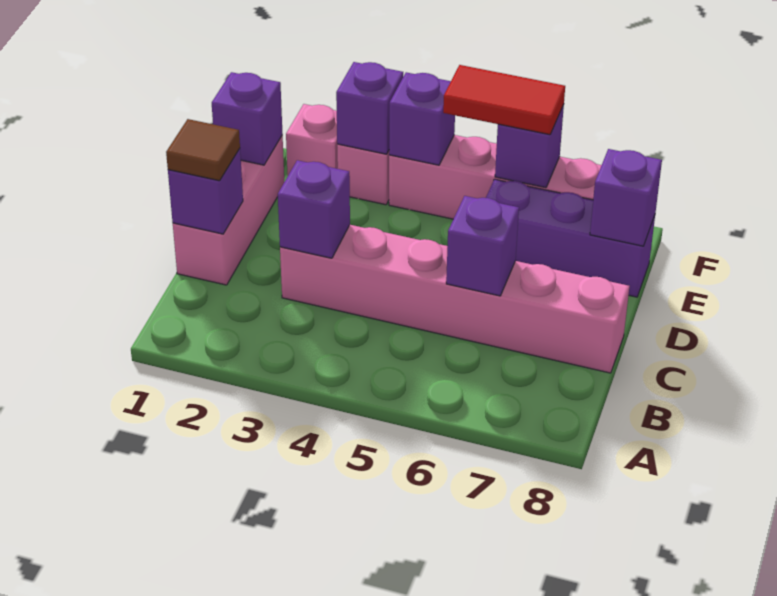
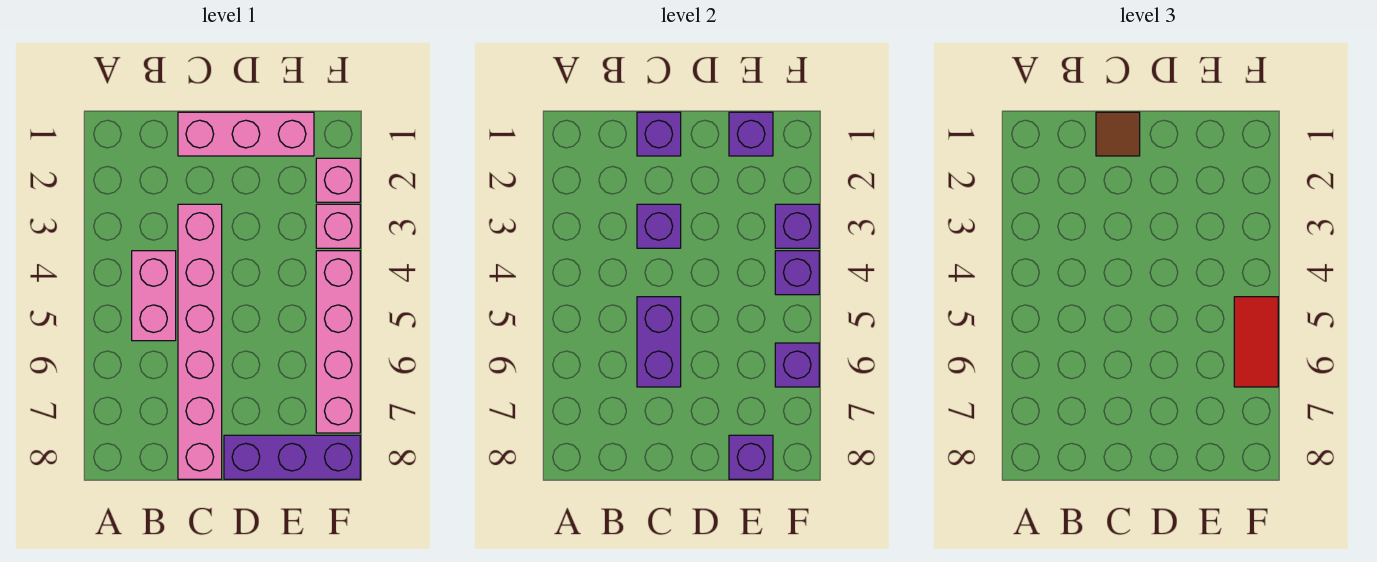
none -> pink brick B4:B5 level 1
purple brick C6 level 2 -> purple brick C5:C6 level 2
purple brick E6:E8 level 1 -> purple brick D8:F8 level 1

